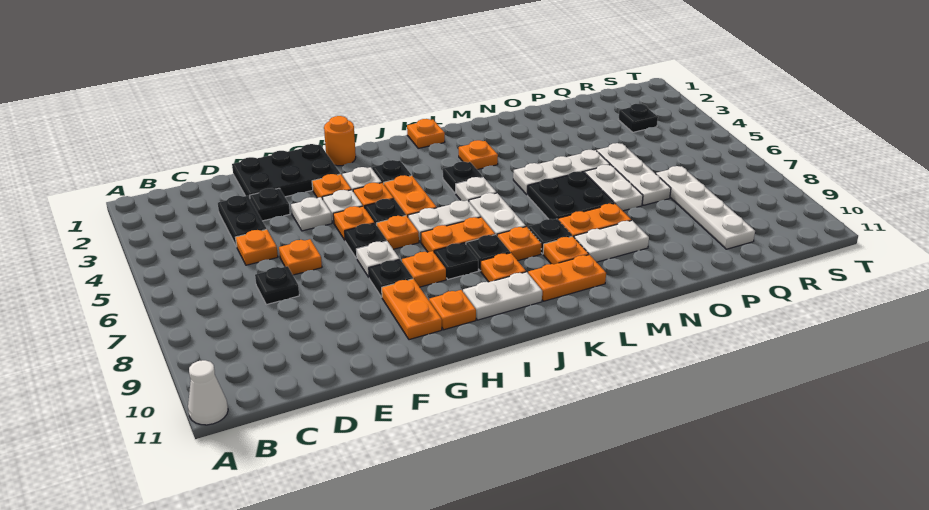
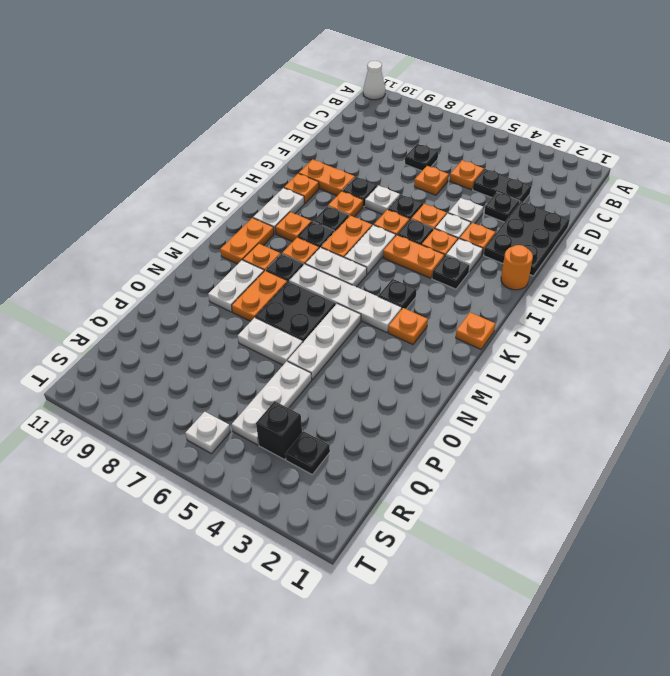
white plate K5 level 1 -> white plate S6 level 1
white plate P5:P7 level 1 -> white plate P5:R5 level 1
white plate Q7:Q10 level 1 -> white plate L4:L7 level 1
none -> black brick R4 level 1

